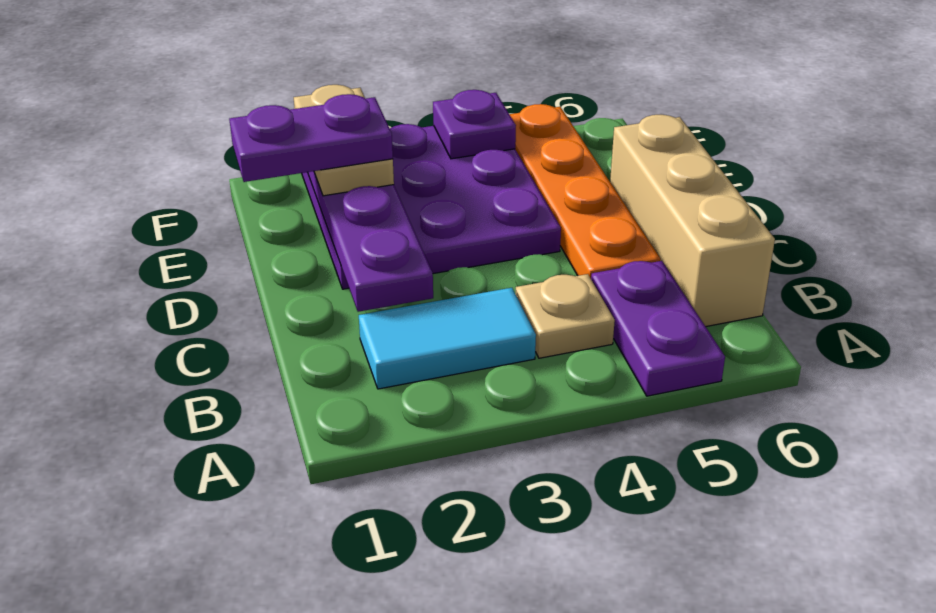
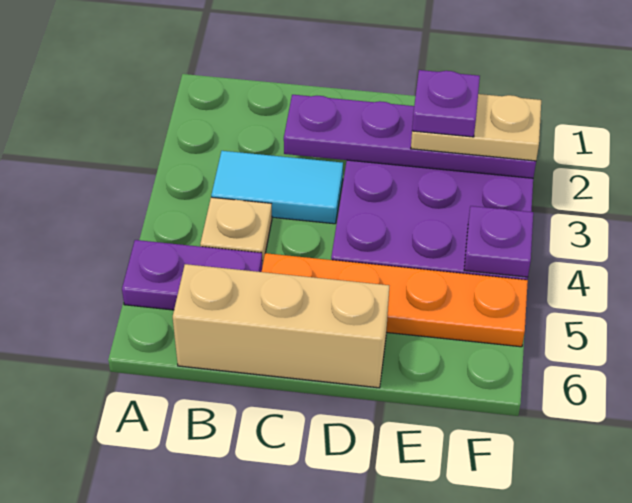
cyan tile B2:B3 level 1 -> cyan tile B3:C3 level 1
purple plate E1:E2 level 4 -> purple plate E2 level 4

